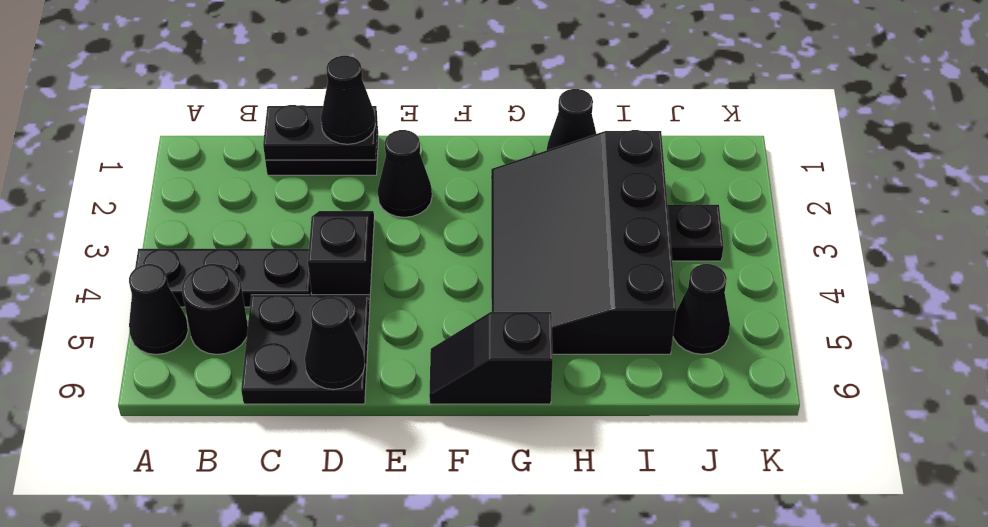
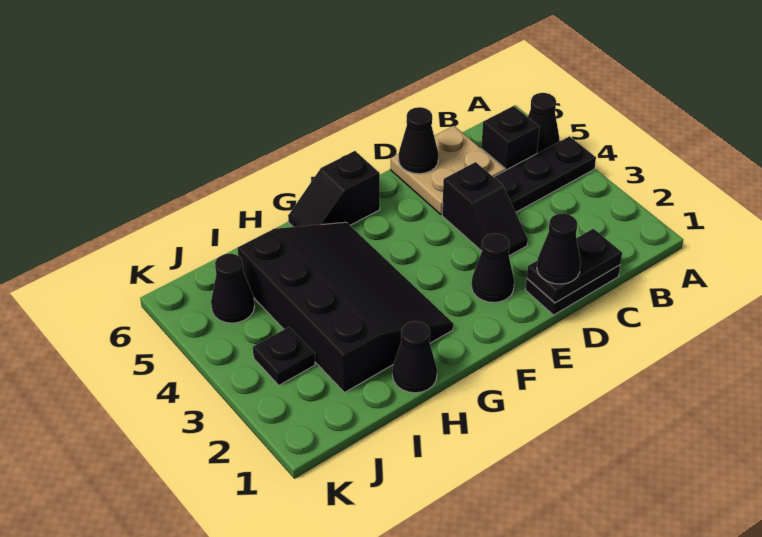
black round brick B5 level 1 -> black brick B5 level 1
black plate C5:D6 level 1 -> tan plate C5:D6 level 1
black slope F6:G6 level 1 top G -> black slope F6:G6 level 1 top F

